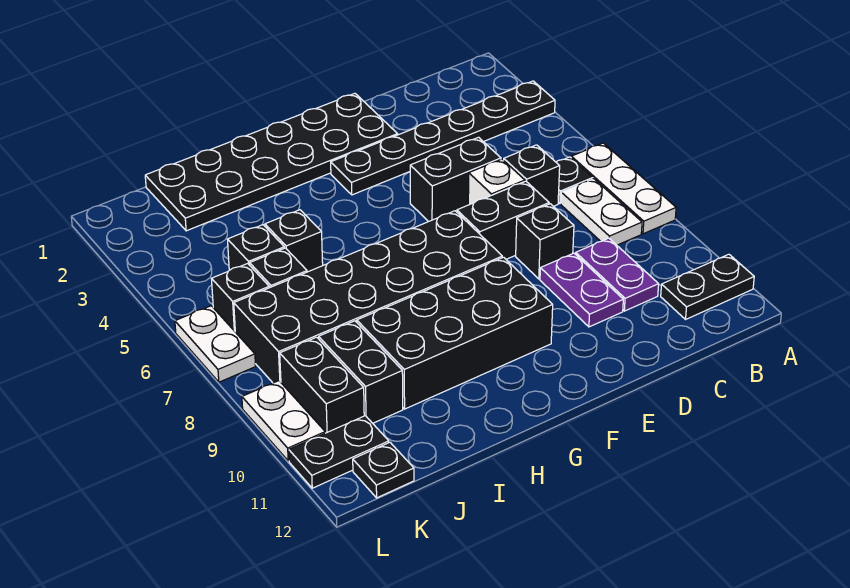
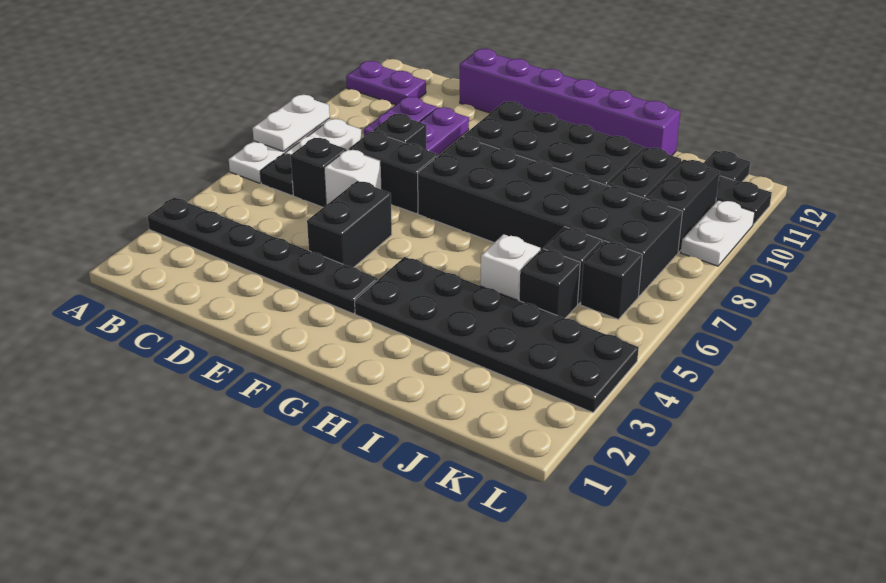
black plate A11:B11 level 1 -> purple plate A11:B11 level 1
black brick D5:E5 level 1 -> black brick E4:E5 level 1
none -> purple brick D12:I12 level 1
black plate E1:J2 level 1 -> black plate G3:L4 level 1
black brick I5 level 1 -> white brick I5 level 1
white plate L6:L7 level 1 -> white plate A7:A8 level 2

